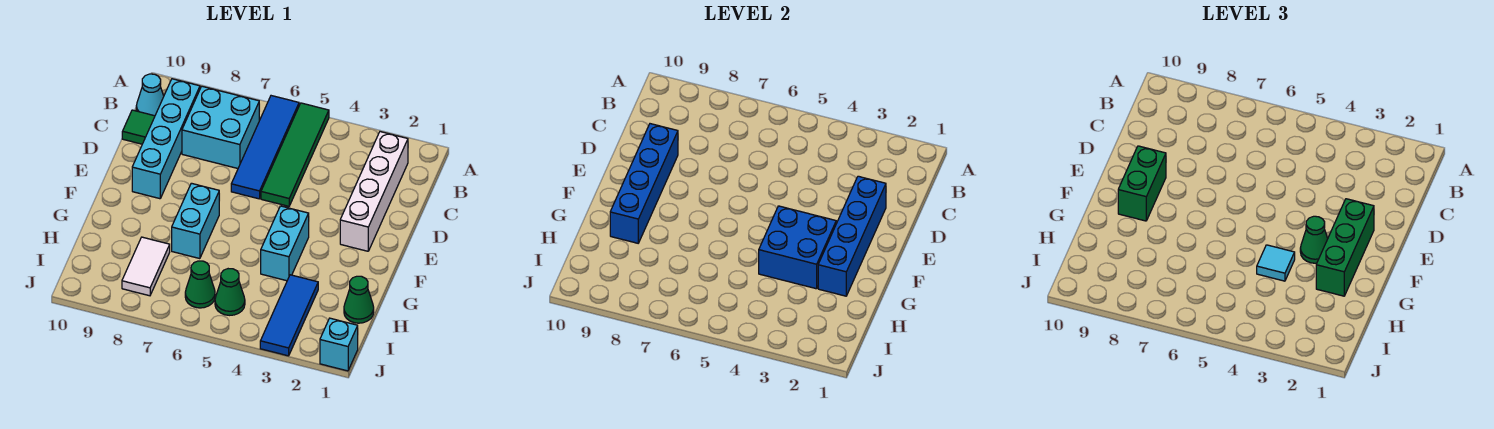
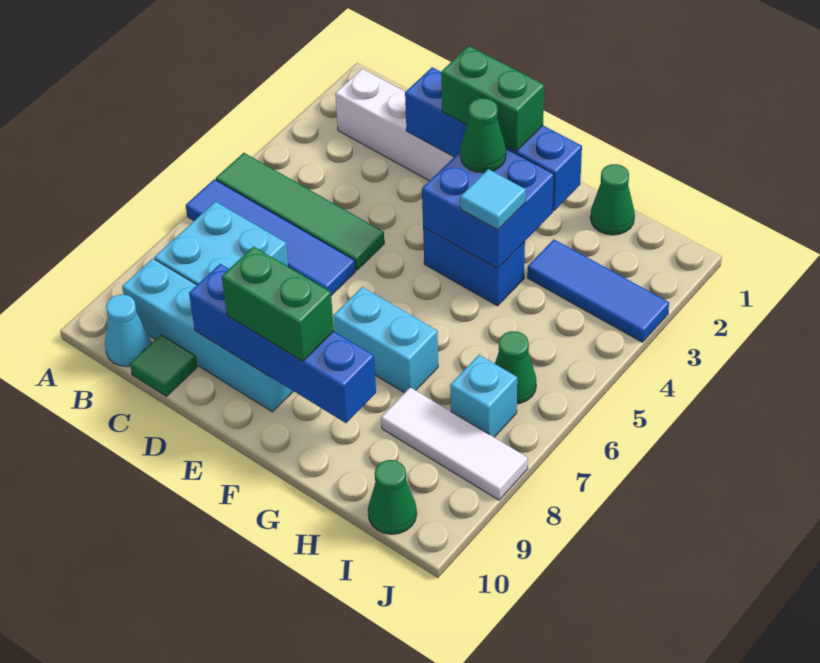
green brick E2:G2 level 3 -> green brick E2:F2 level 3
cyan brick F4:G4 level 1 -> blue brick F4:G4 level 1
white tile H8:I8 level 1 -> white tile H8:J8 level 1
green cone I5 level 1 -> green cone I10 level 1
cyan brick J1 level 1 -> cyan brick I7 level 1

